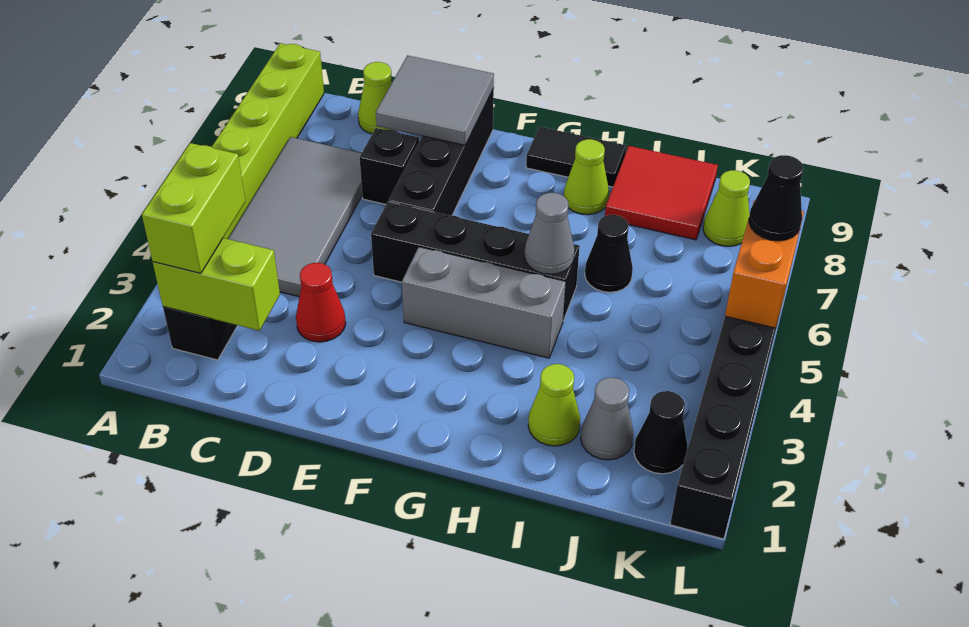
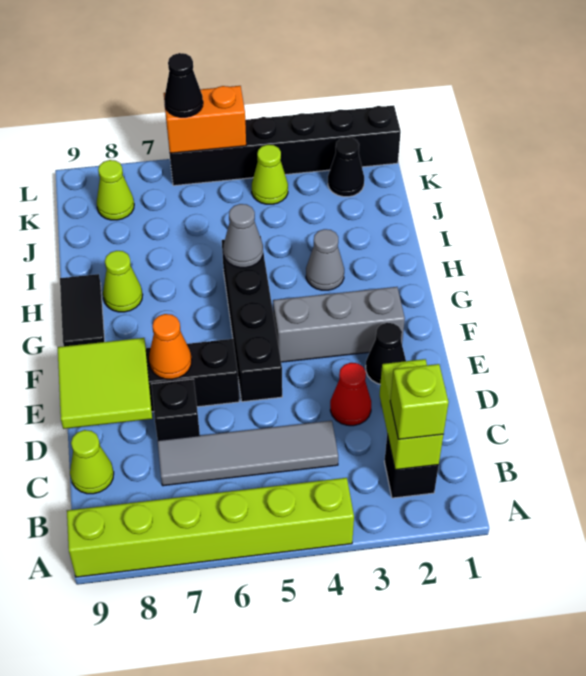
lime brick B2:B3 level 3 -> lime brick B2 level 3
grey tile B4:C7 level 1 -> grey tile C4:C7 level 1
grey tile D8:E9 level 2 -> lime tile D8:E9 level 2
none -> orange cone E7 level 2
grey brick F4:H4 level 1 -> grey brick F2:F4 level 1
lime cone I2 level 1 -> lime cone K4 level 1
black cone I6 level 1 -> black cone E2 level 1
red tile I8:J9 level 1 -> none
grey cone J2 level 1 -> grey cone H3 level 1

